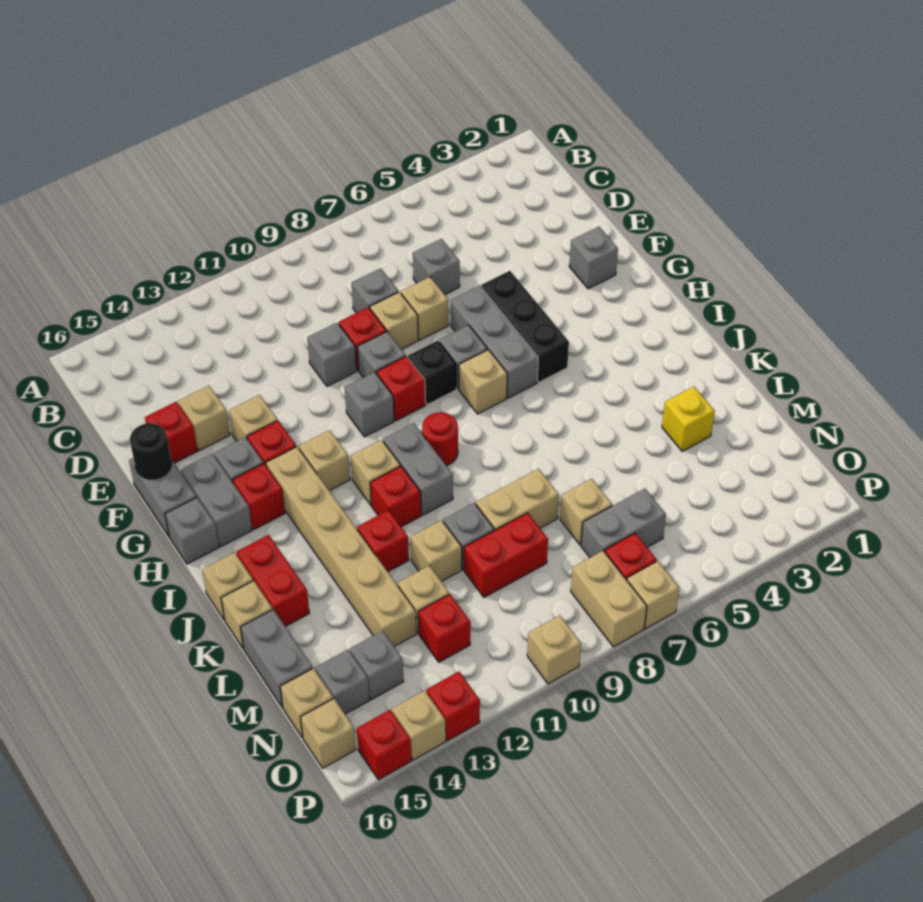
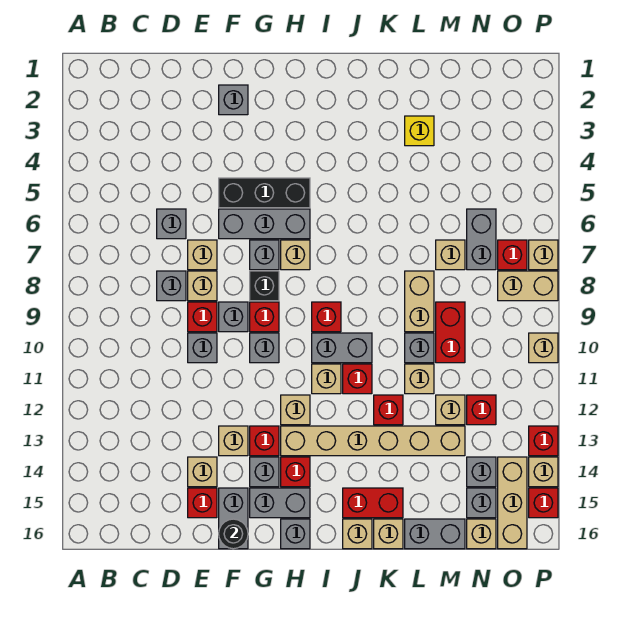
grey brick F16:G16 level 1 -> grey brick F15:F16 level 1
red round brick I9 level 1 -> red brick I9 level 1
tan brick O16 level 1 -> tan brick O14:O16 level 1

